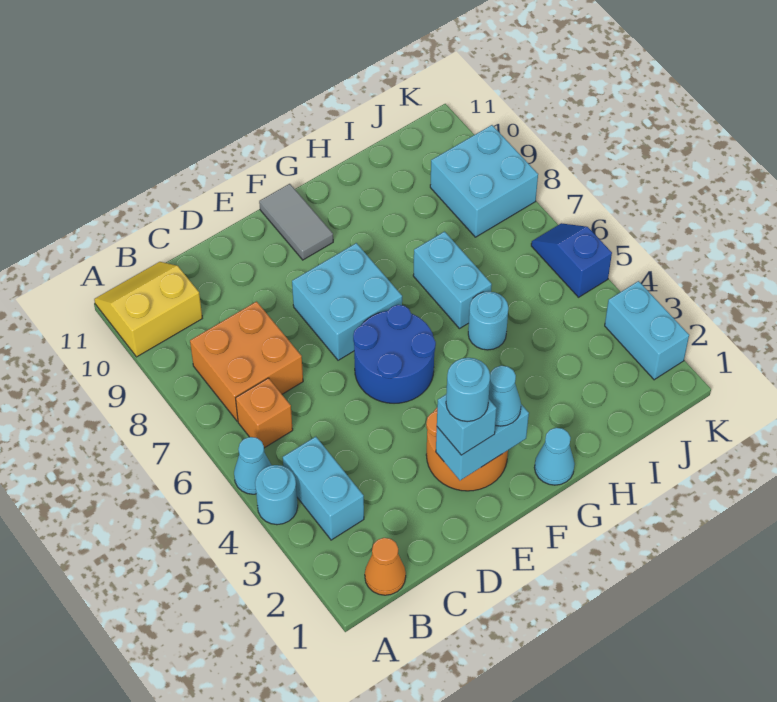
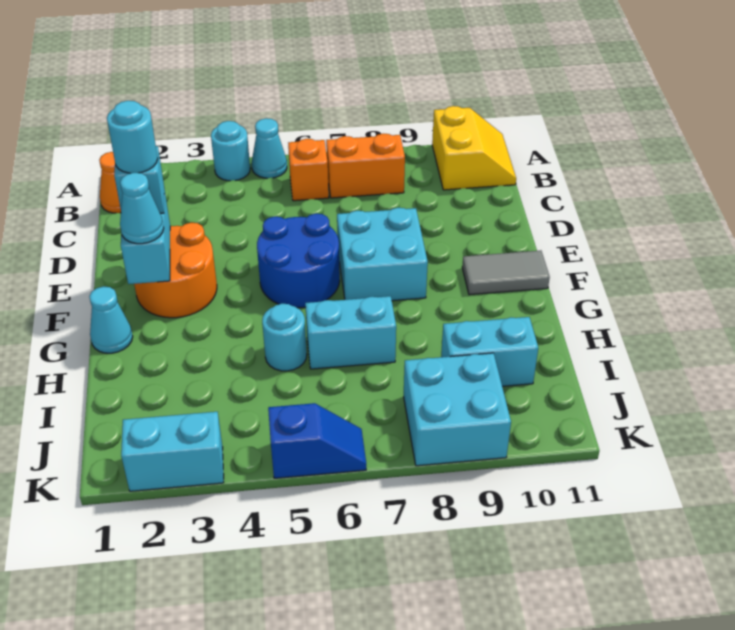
cyan brick B3:B4 level 1 -> cyan brick I9:I10 level 1
orange brick B7:C8 level 1 -> orange brick B7:B8 level 1

